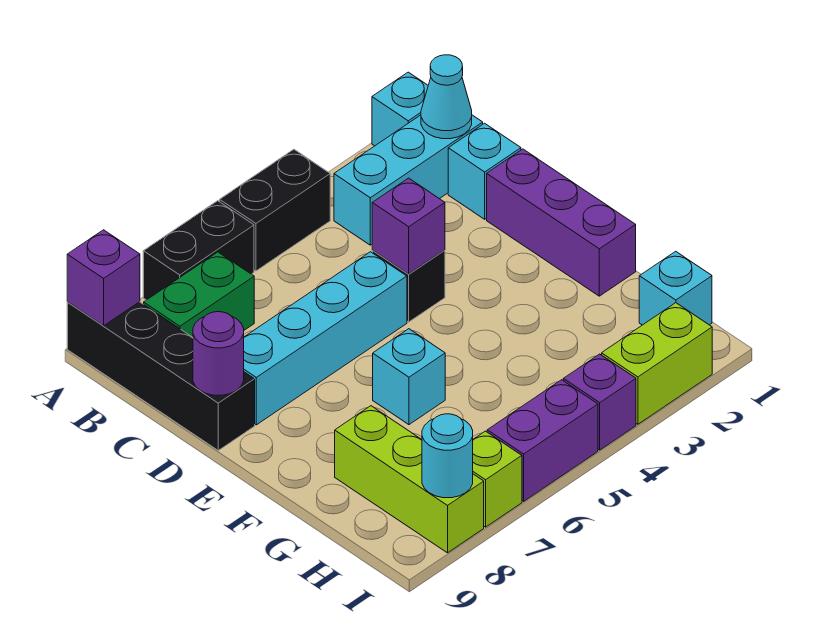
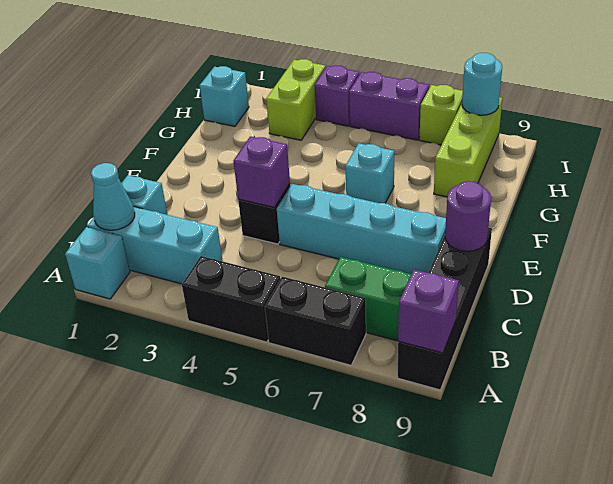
purple brick D1:F1 level 1 -> none
lime brick I2:I3 level 1 -> lime brick H3:I3 level 1

